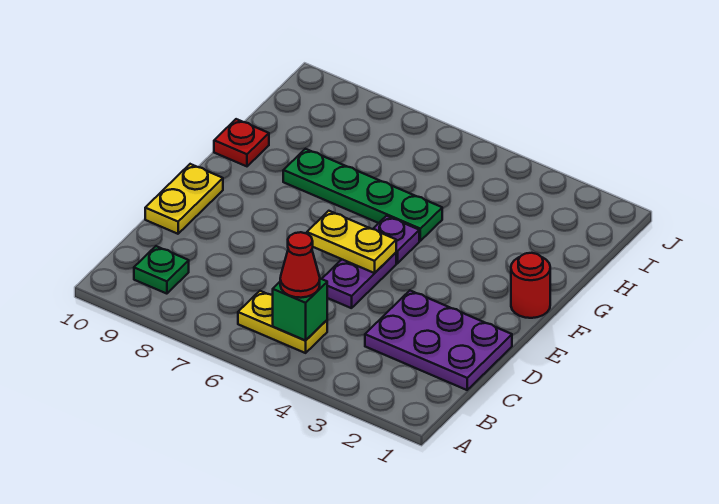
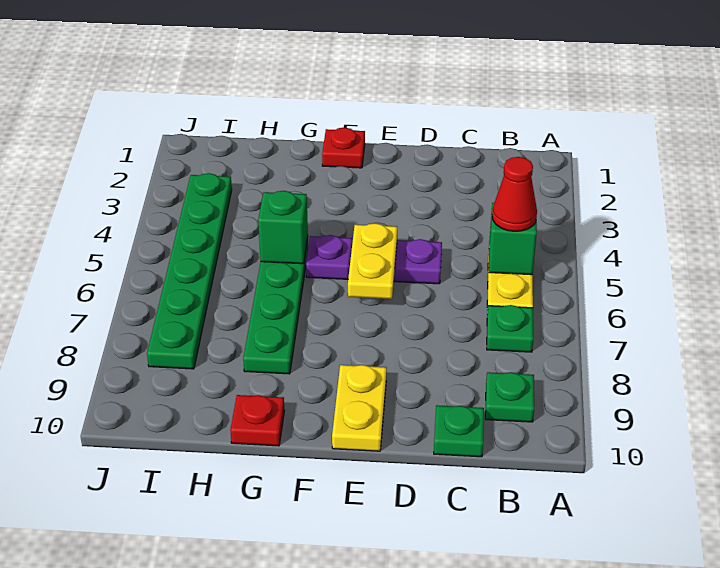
none -> green plate B7 level 1
purple plate C1:D3 level 1 -> none
none -> green plate C10 level 1
yellow plate D10:E10 level 1 -> yellow plate E9:E10 level 1
red round brick F1 level 1 -> red plate F1 level 1
none -> green brick G5 level 2
none -> green plate I3:I8 level 1

